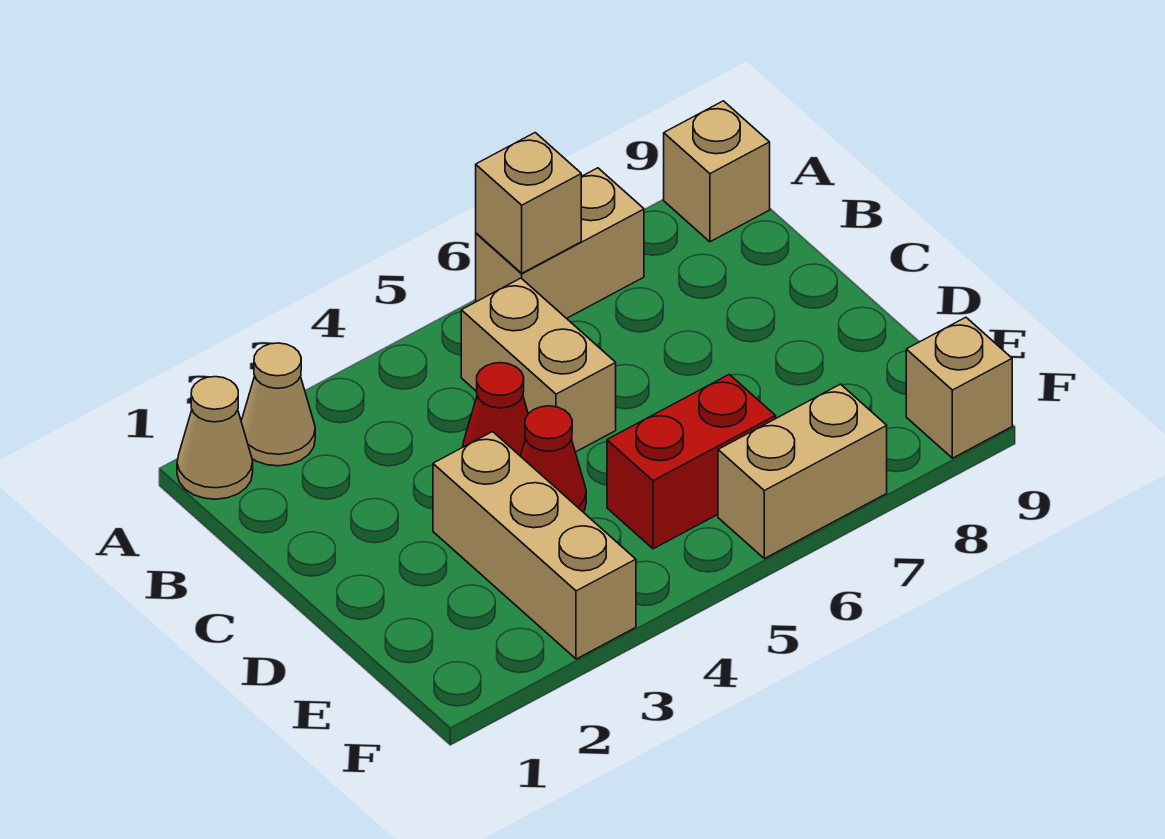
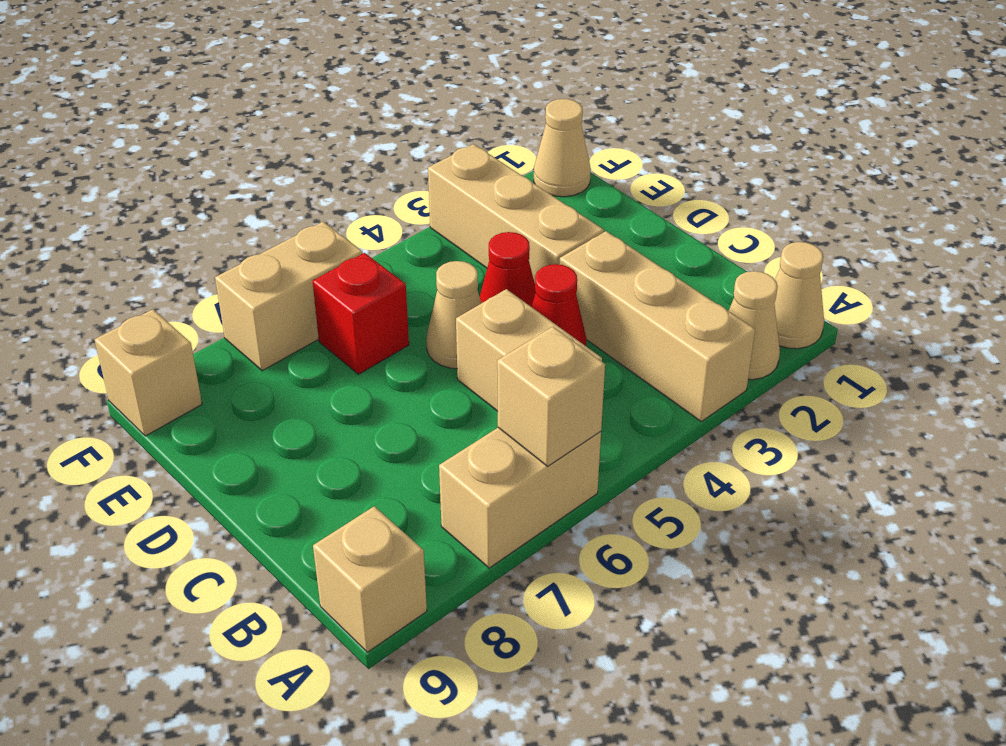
none -> tan brick A3:C3 level 1
none -> tan cone D5 level 1
red brick E5:E6 level 1 -> red brick E6 level 1
none -> tan cone F1 level 1

